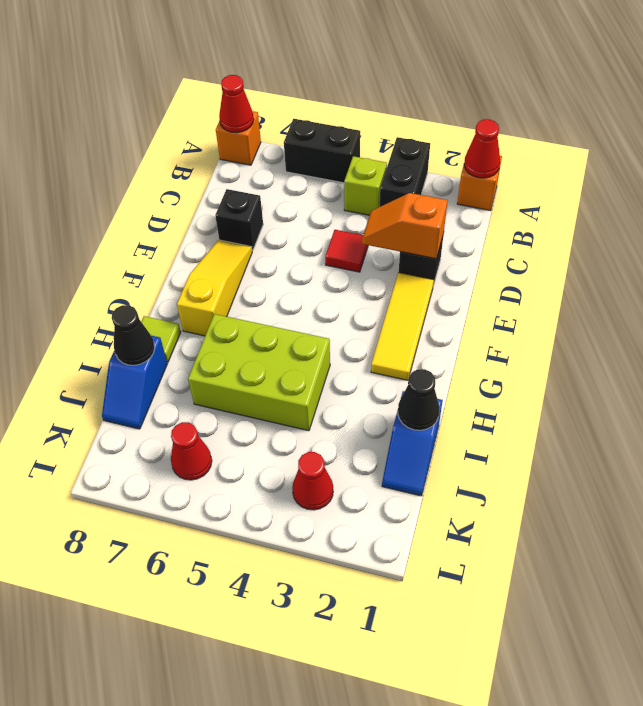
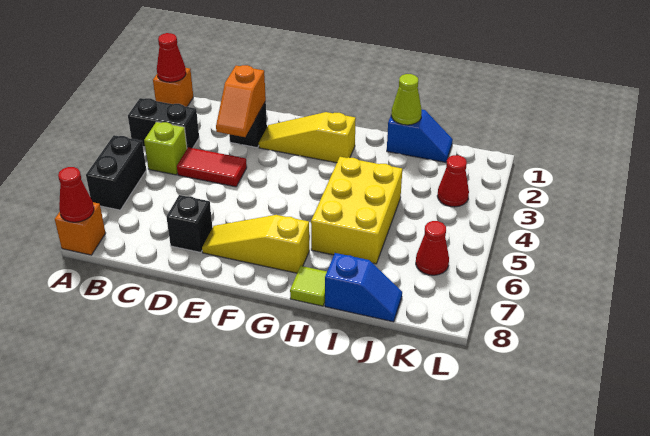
red tile D4 level 1 -> red tile C4:D4 level 1
yellow tile E2:G2 level 1 -> yellow slope E2:G2 level 1 top G
lime brick H4:I6 level 1 -> yellow brick H4:I6 level 1
black cone I1 level 2 -> lime cone I1 level 2
black cone I8 level 2 -> none

